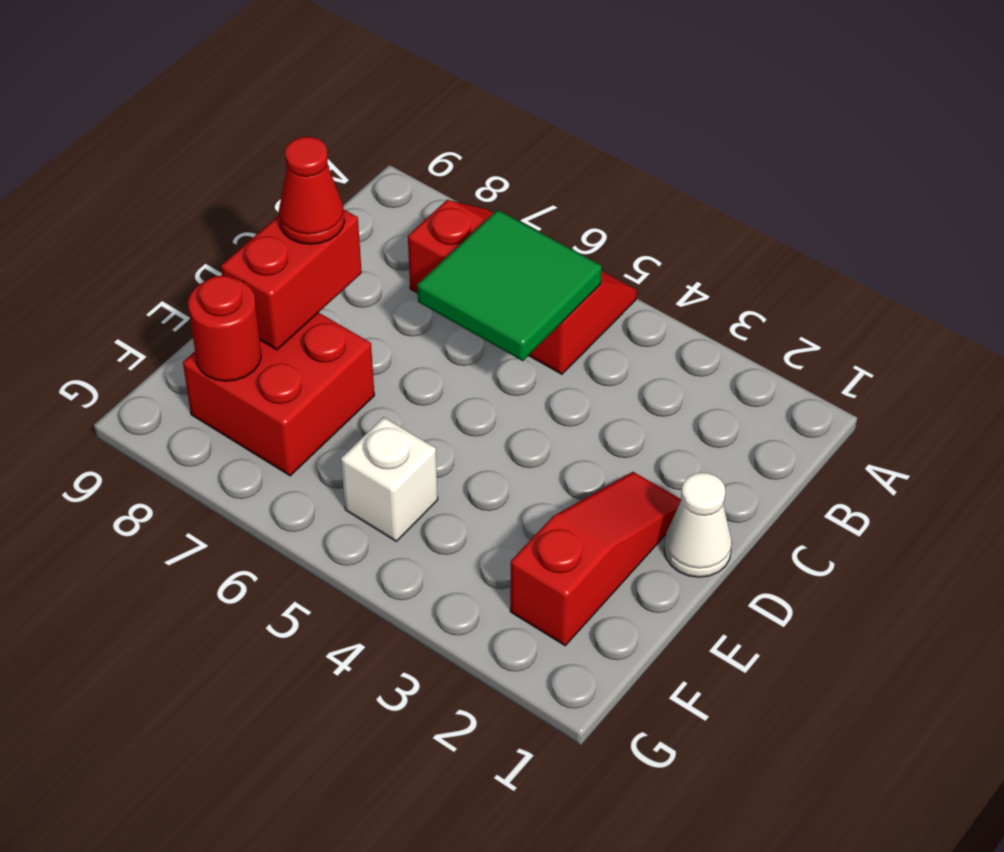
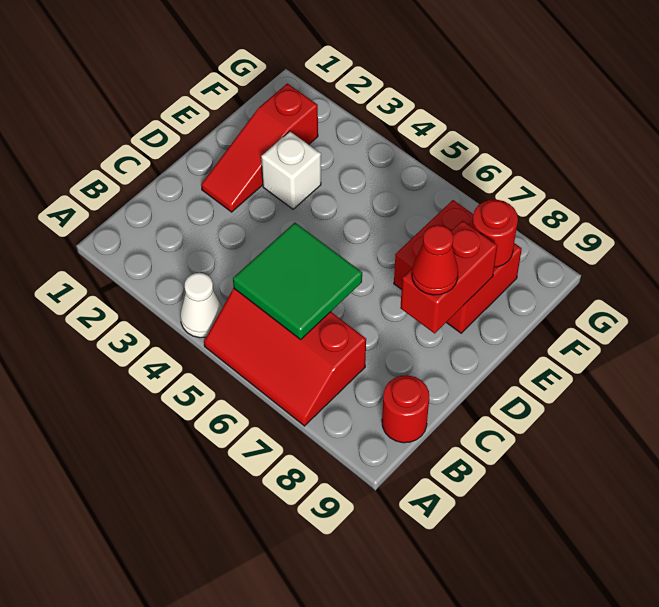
none -> red round brick B9 level 1
white cone D1 level 1 -> white cone A4 level 1
white brick F5 level 1 -> white brick E3 level 1

